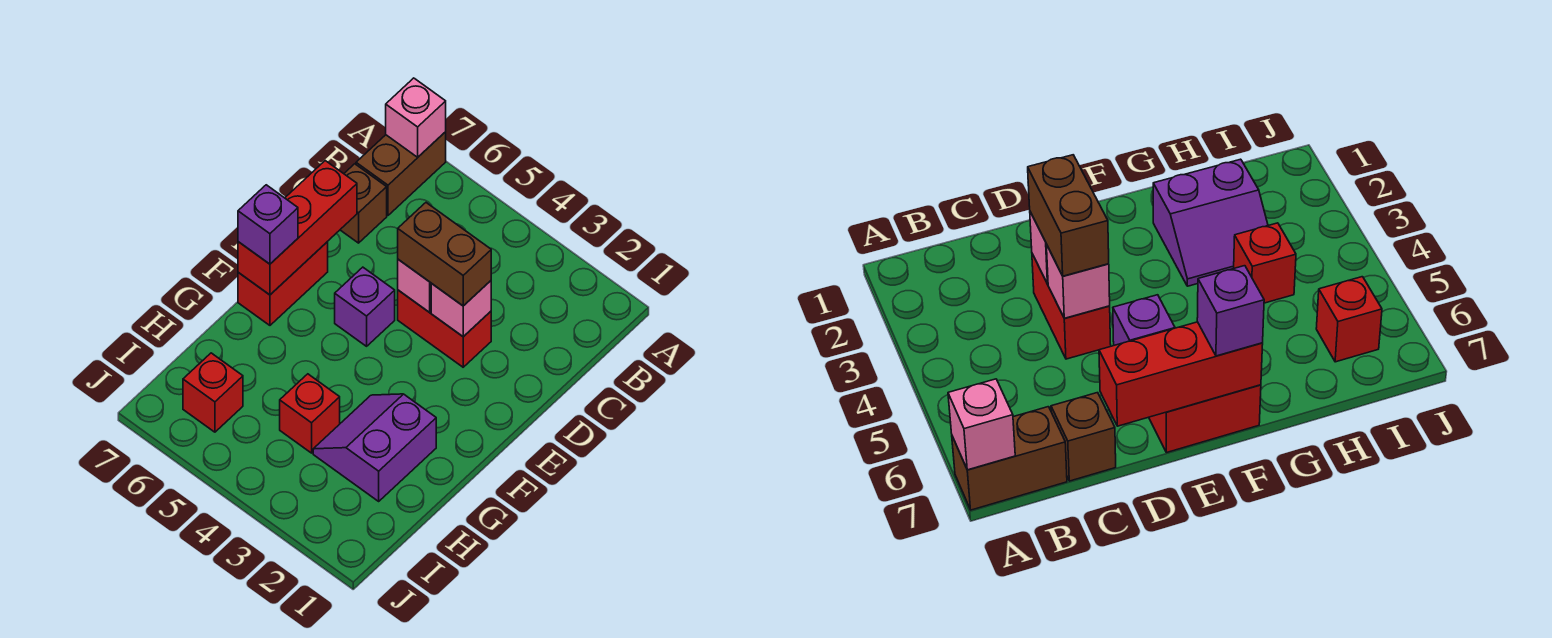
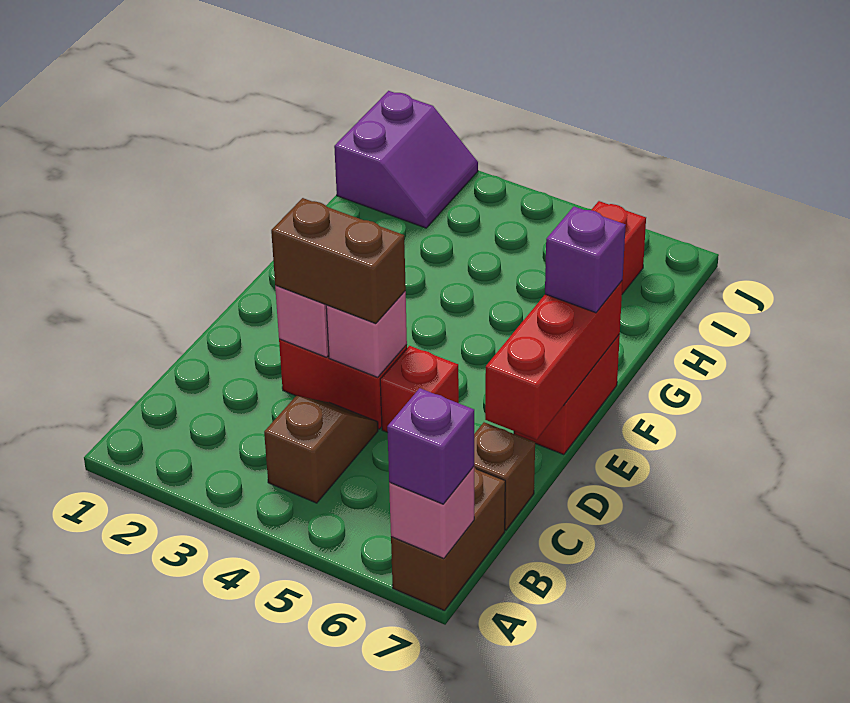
none -> brown slope B4:C4 level 1 top B
purple brick E5 level 1 -> purple brick A7 level 3
purple slope G2:H3 level 1 top 2 -> purple slope I1:J2 level 1 top 1
red brick H4 level 1 -> red brick D5 level 1

